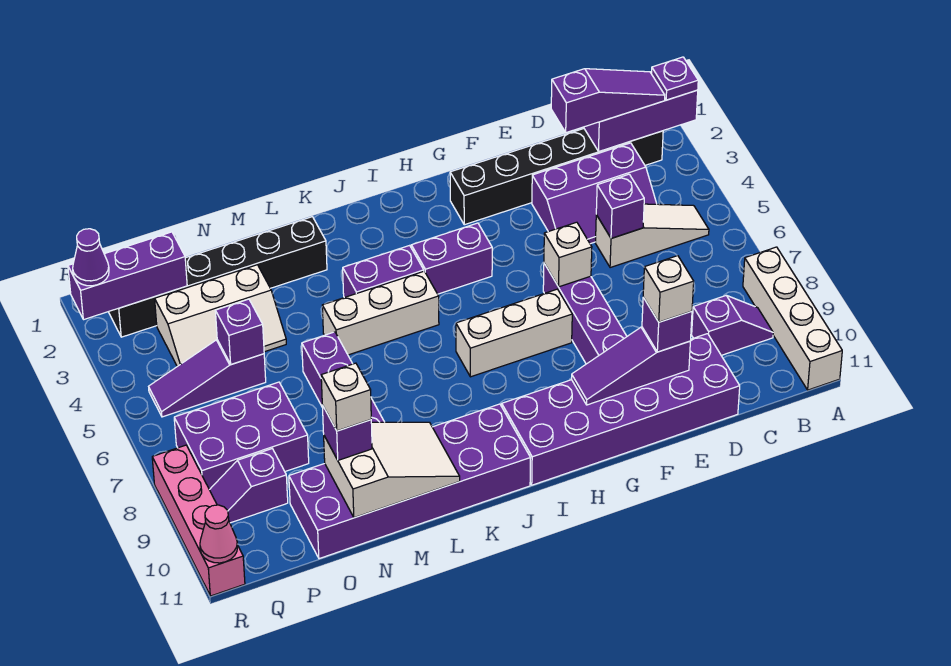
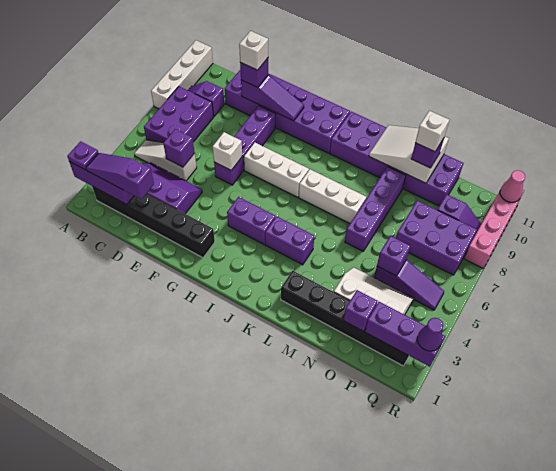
none -> purple brick B6:C8 level 1
white brick J5:L5 level 1 -> white brick J7:L7 level 1
none -> purple brick O2 level 2

